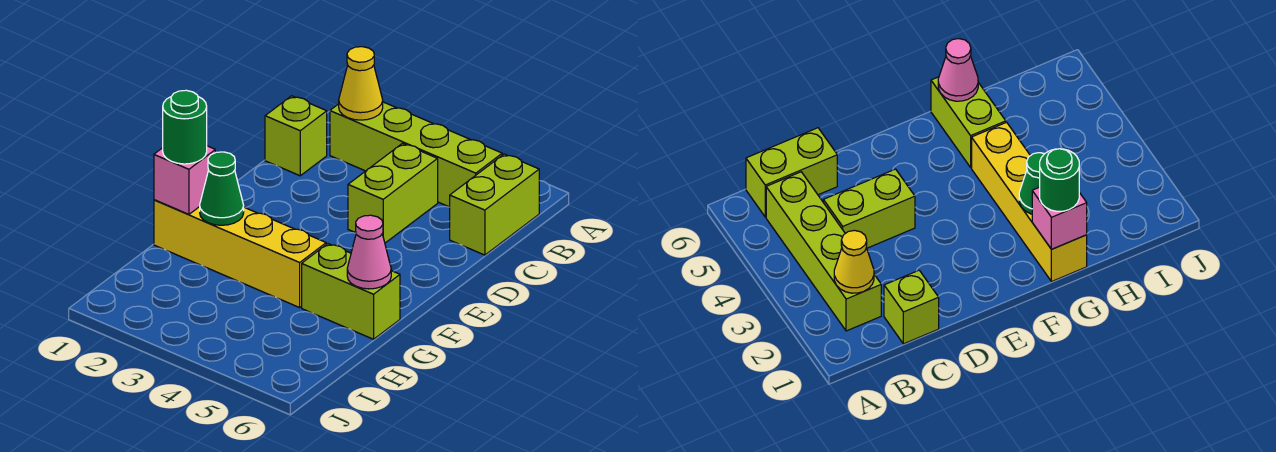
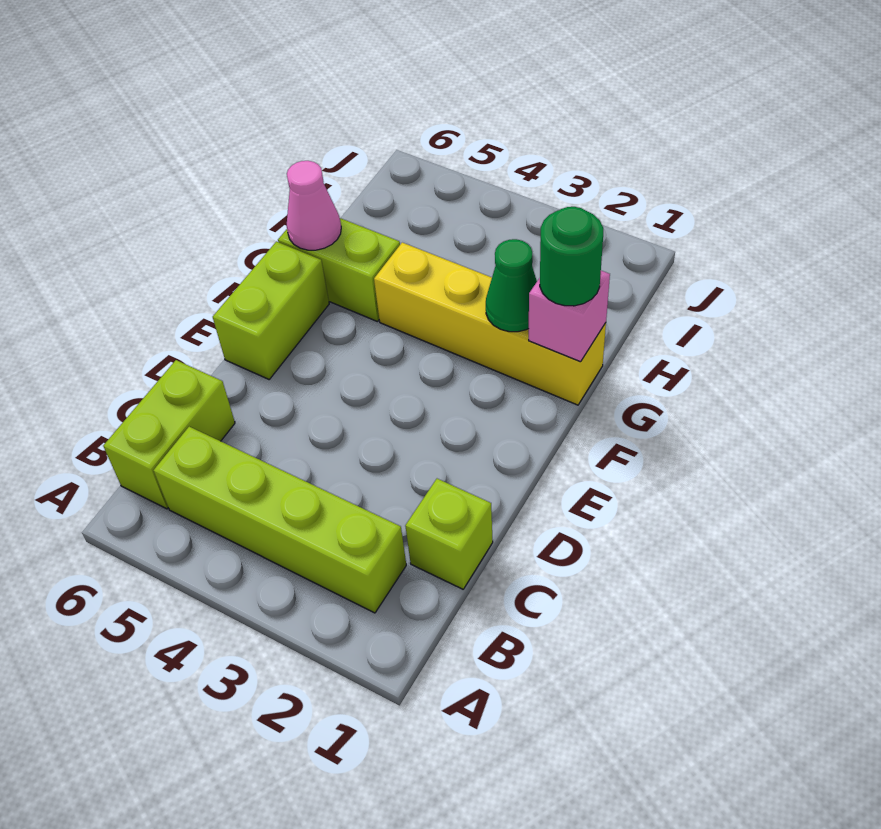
yellow cone B2 level 2 -> none
lime brick C4:D4 level 1 -> lime brick E6:F6 level 1

